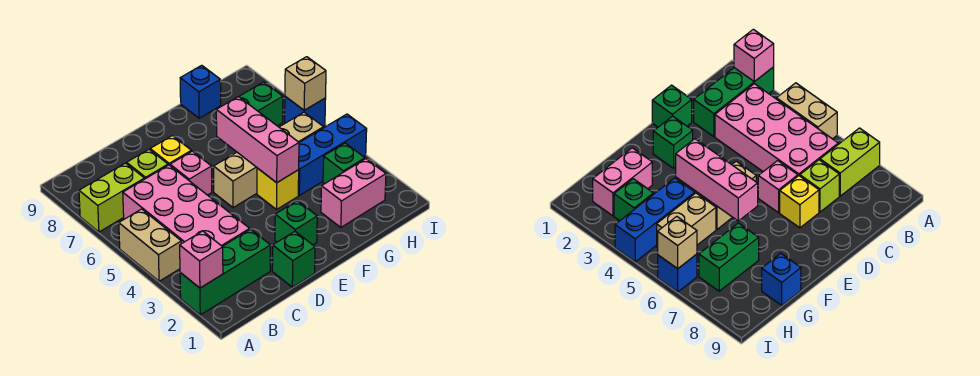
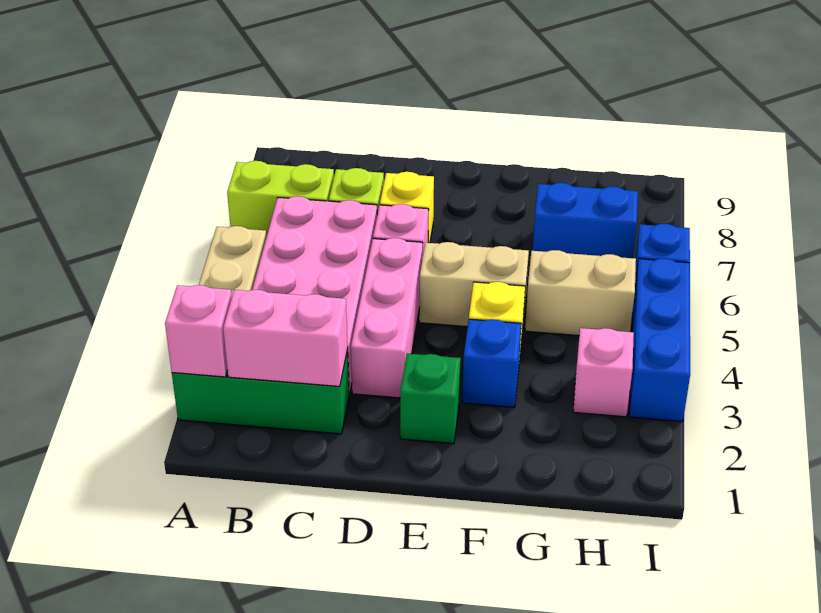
green brick D1 level 1 -> none
pink brick F4:F6 level 2 -> pink brick D3:D5 level 1
pink brick G2:H2 level 1 -> pink brick B2:C2 level 2
blue brick G4:I4 level 1 -> blue brick I3:I5 level 1
green brick G7:H7 level 1 -> blue brick G7:H7 level 1
blue brick G9 level 1 -> blue brick F3 level 1
green brick H3 level 1 -> pink brick H3 level 1
tan brick I6 level 2 -> none

